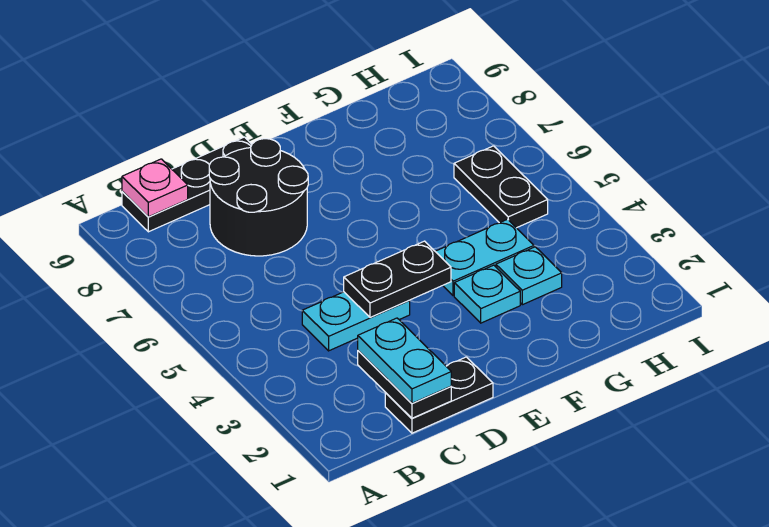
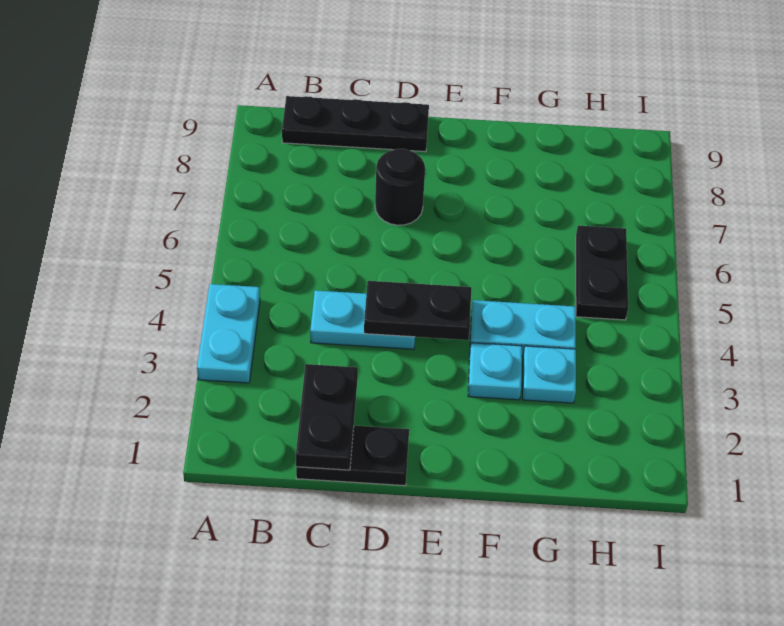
pink plate B9 level 2 -> none
cyan plate C1:C2 level 3 -> cyan plate A3:A4 level 1
black round brick C7:D8 level 1 -> black round brick D7 level 1

